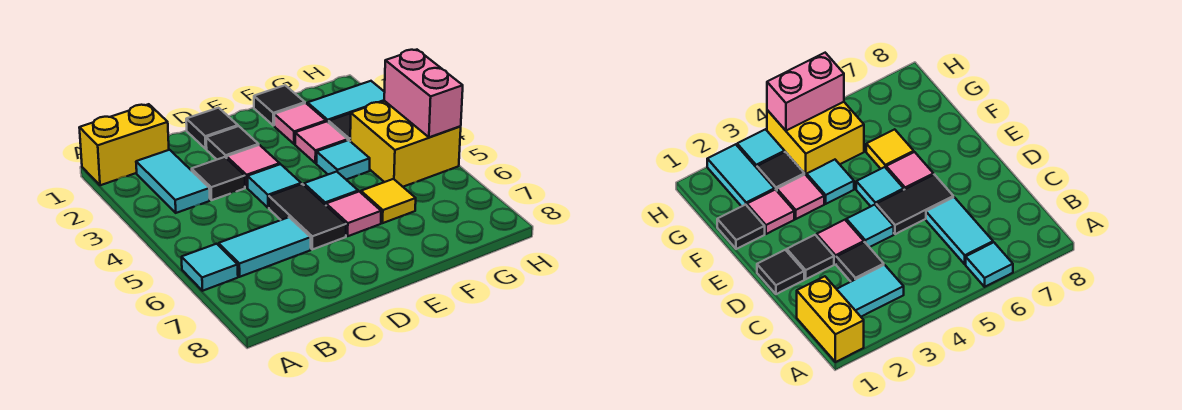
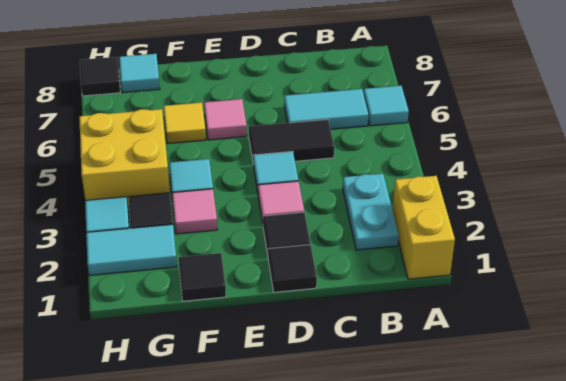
yellow brick A1:B1 level 1 -> yellow brick A1:A2 level 1
cyan tile B2:B3 level 1 -> cyan plate B2:B3 level 1
black tile C3 level 1 -> black tile H8 level 1
black tile D5:D6 level 1 -> black tile C5:D5 level 1
cyan tile E5 level 1 -> cyan tile G8 level 1
pink tile F2 level 1 -> none
pink brick H4:H5 level 2 -> none

